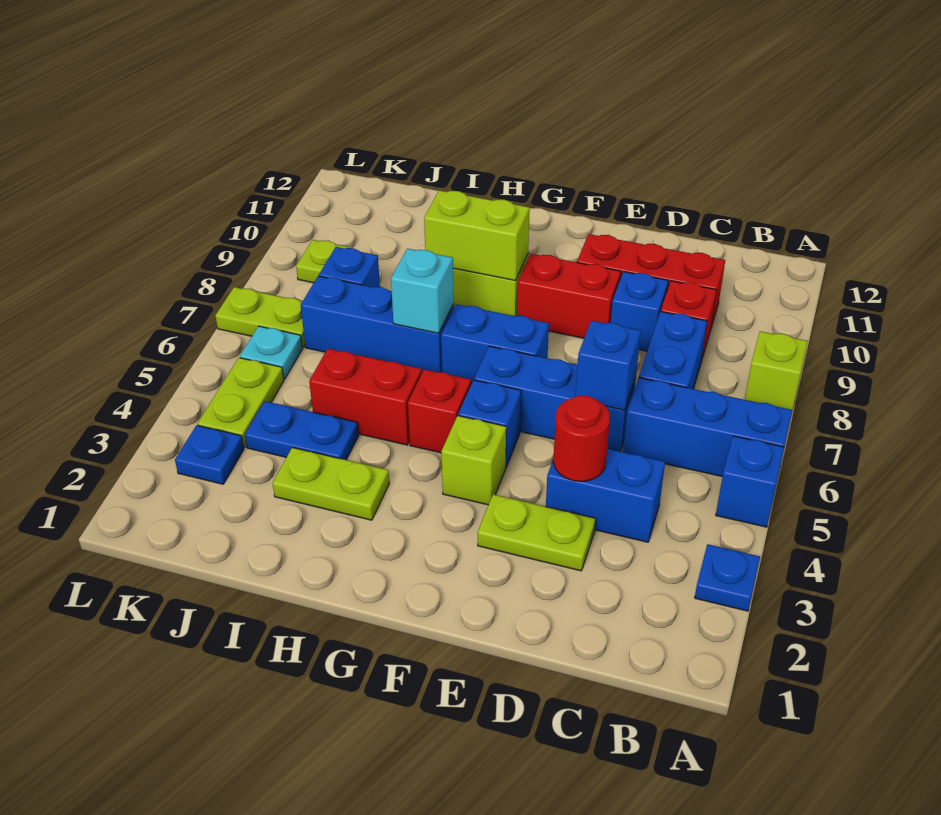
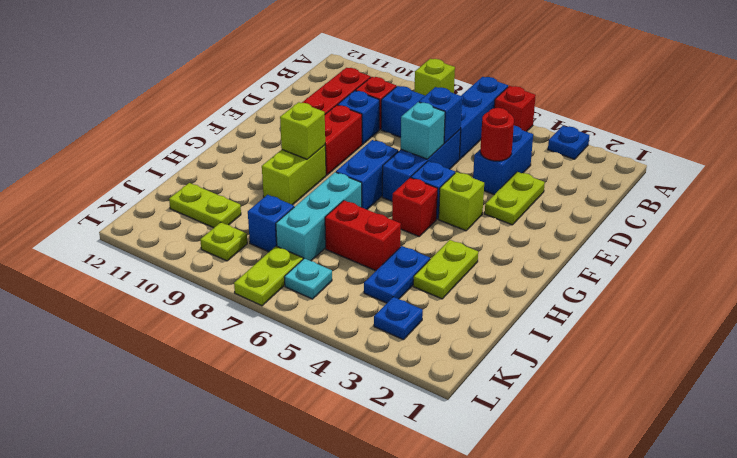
blue brick A5 level 1 -> red brick A5 level 1
lime brick G9:H9 level 2 -> lime brick G9 level 2
red brick H5:I5 level 1 -> red brick I5:I6 level 1
blue brick H7:J7 level 1 -> cyan brick H7:J7 level 1
cyan brick H7 level 2 -> cyan brick E6 level 2
lime plate K4:K5 level 1 -> lime plate J10:J11 level 1

